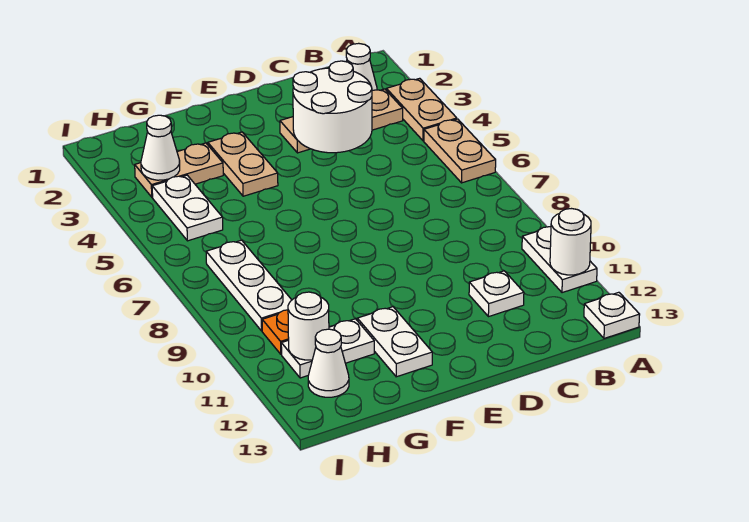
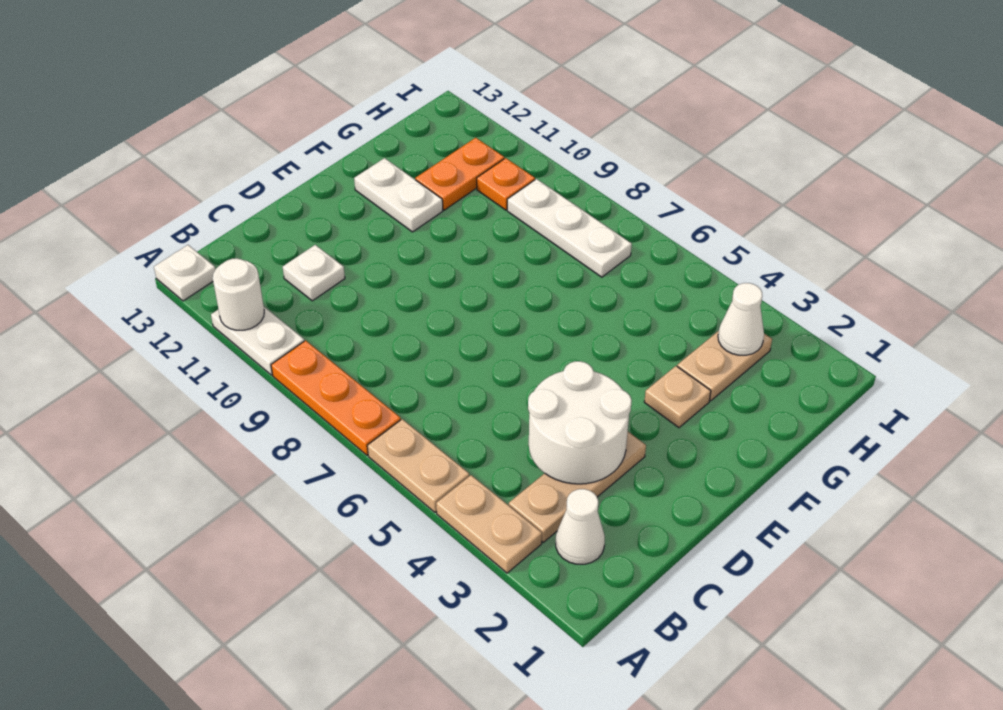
none -> orange plate A7:A9 level 1
tan plate F3:F4 level 1 -> tan plate F3 level 1
white plate G11:H11 level 1 -> orange plate G11:H11 level 1
white plate H4:H5 level 1 -> none
white round brick H11 level 2 -> none
white cone H12 level 1 -> none

